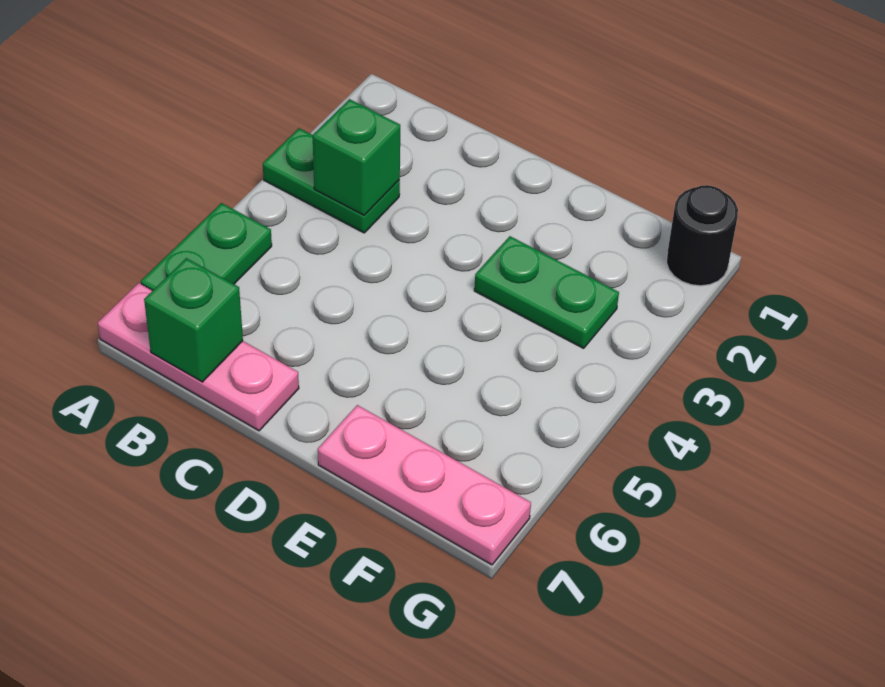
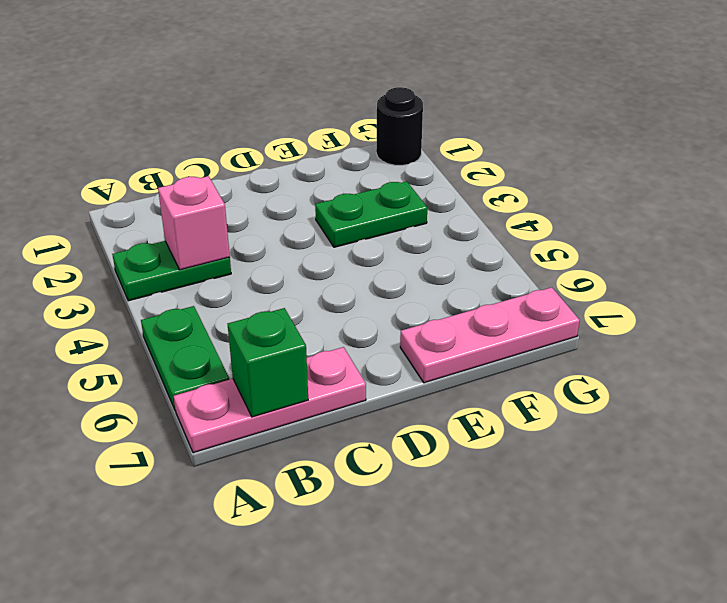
green brick B3 level 2 -> pink brick B3 level 2

